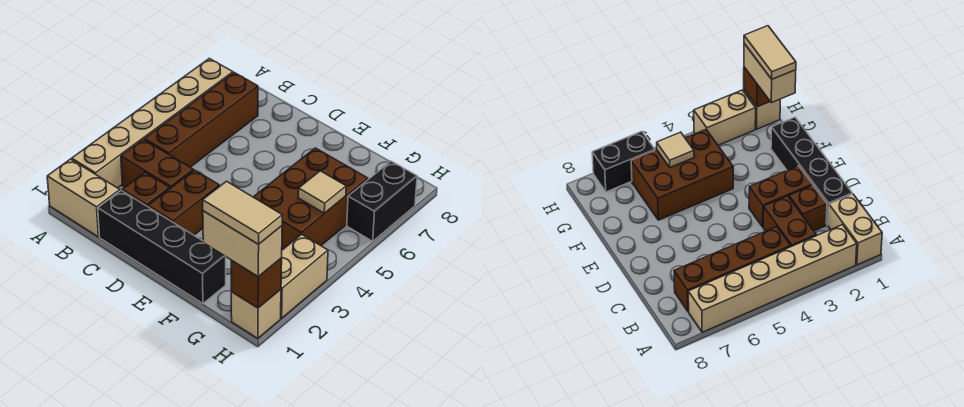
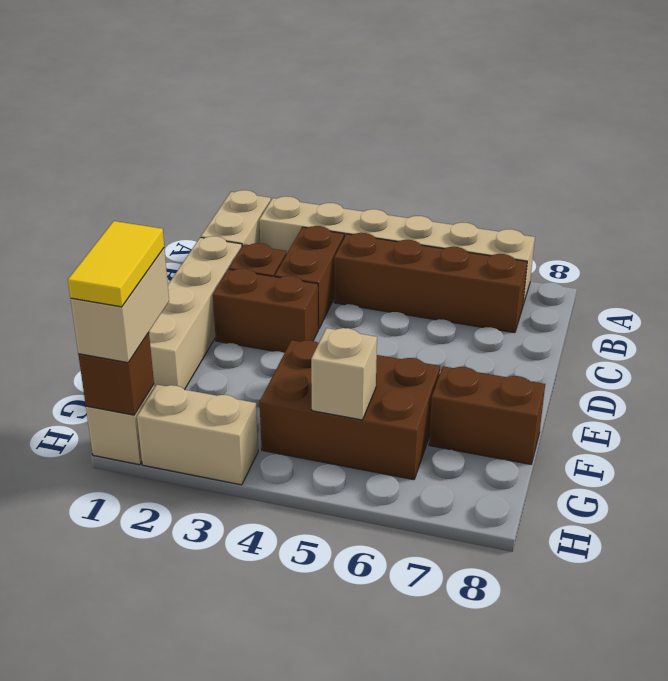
black brick C1:F1 level 1 -> tan brick C1:F1 level 1
none -> brown brick F7:F8 level 1
tan tile G1:H1 level 4 -> yellow tile G1:H1 level 4
tan tile G5 level 2 -> tan brick G5 level 2
black brick H6:H7 level 1 -> none

